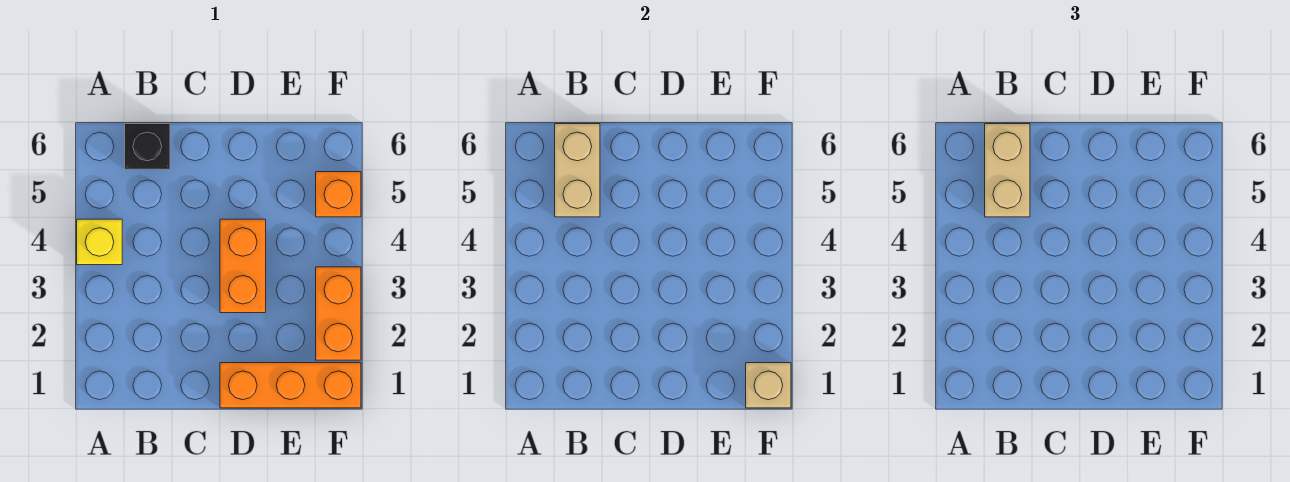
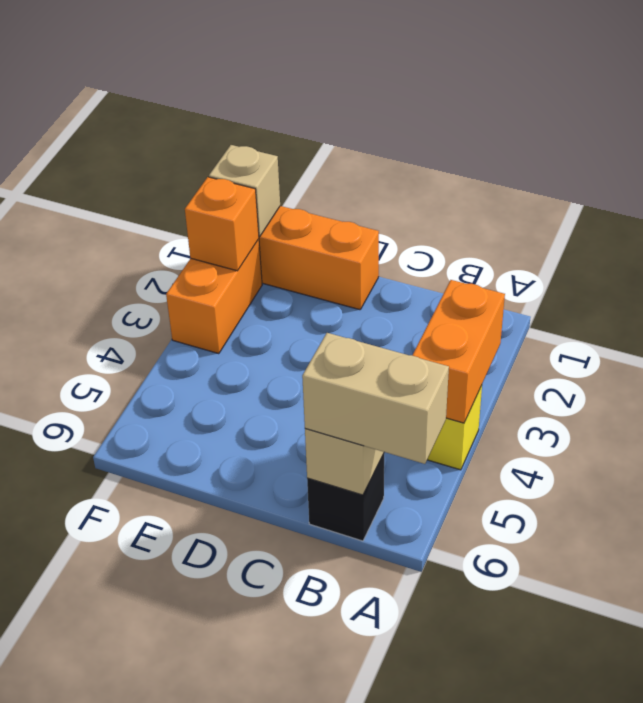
tan brick B5:B6 level 3 -> tan brick A6:B6 level 3
orange brick D3:D4 level 1 -> orange brick A3:A4 level 2
orange brick F5 level 1 -> orange brick F2 level 2

